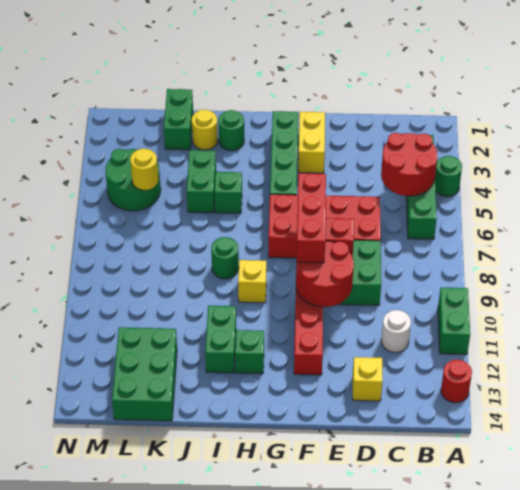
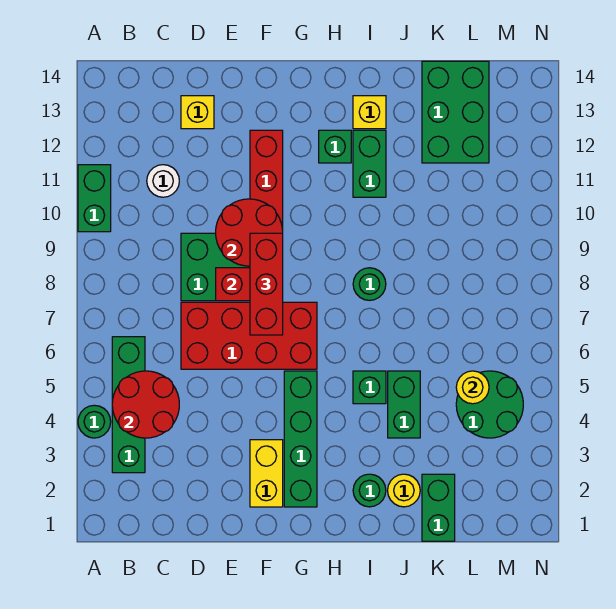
red round brick A13 level 1 -> none
yellow brick H9 level 1 -> yellow brick I13 level 1

